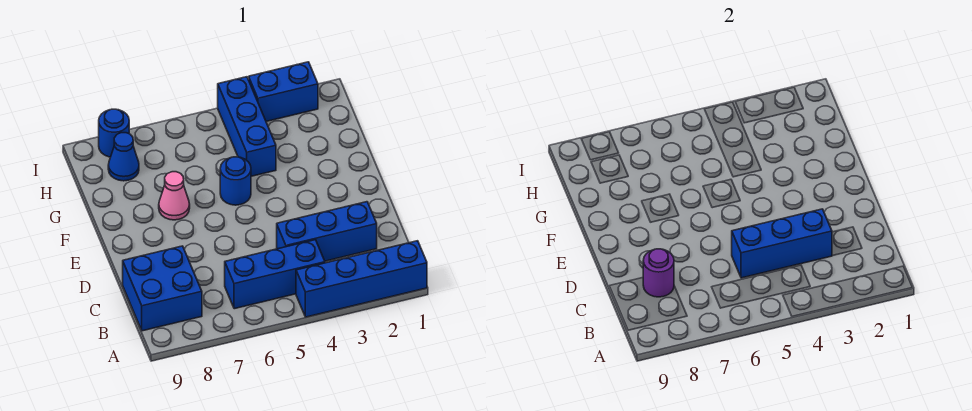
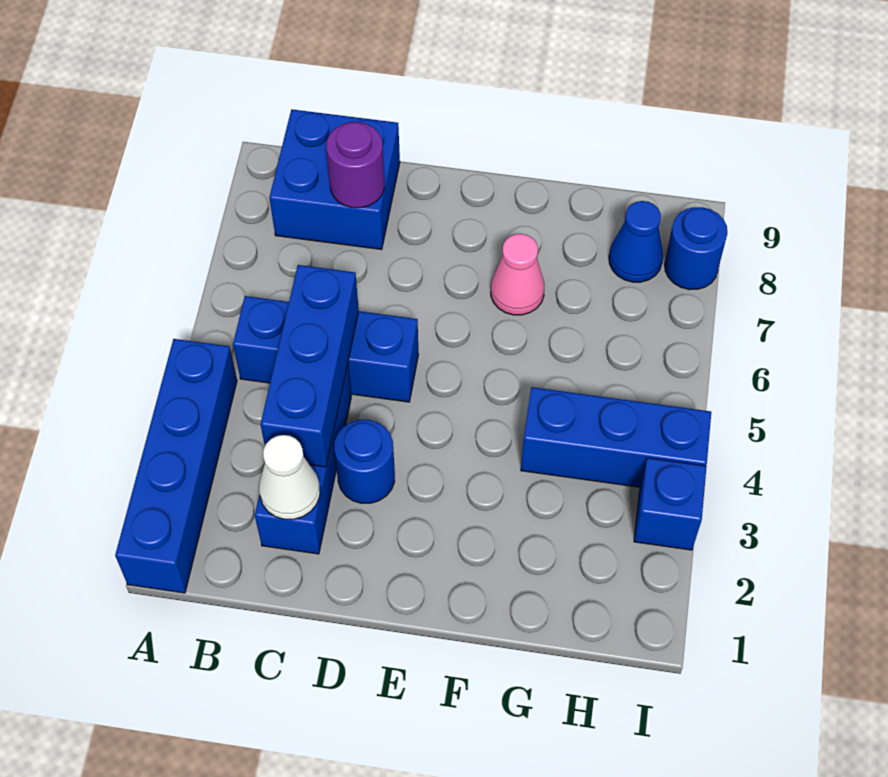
blue brick B4:B6 level 1 -> blue brick B5:D5 level 1
none -> white cone C2 level 2
blue round brick F5 level 1 -> blue round brick D3 level 1
blue brick I2:I3 level 1 -> blue brick I3 level 1

